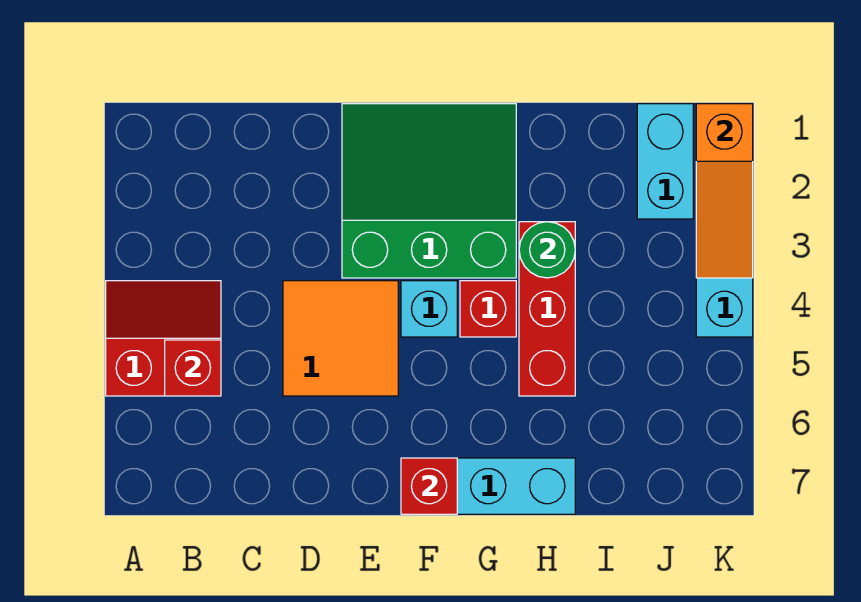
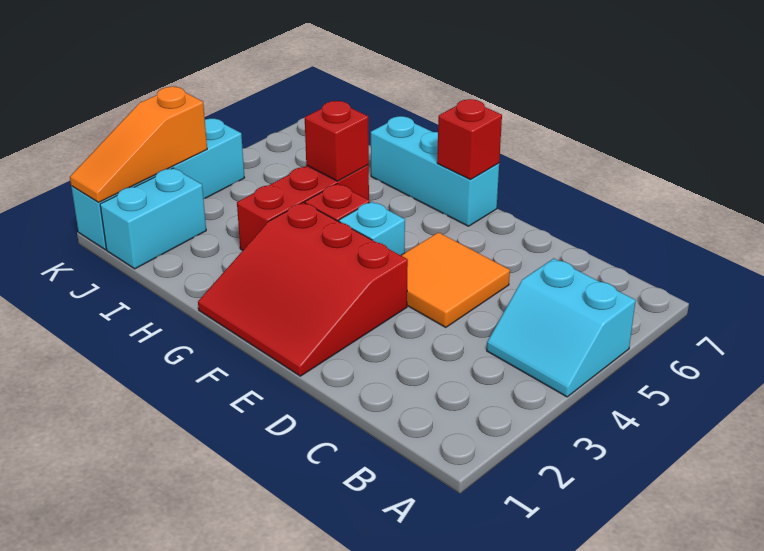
red slope A4:B5 level 1 top 5 -> cyan slope A4:B5 level 1 top 5
red brick B5 level 2 -> red brick H5 level 2
green slope E1:G3 level 1 top 3 -> red slope E1:G3 level 1 top 3
green round brick H3 level 2 -> none
orange slope K1:K3 level 2 top 1 -> orange slope K1:K3 level 2 top 3

